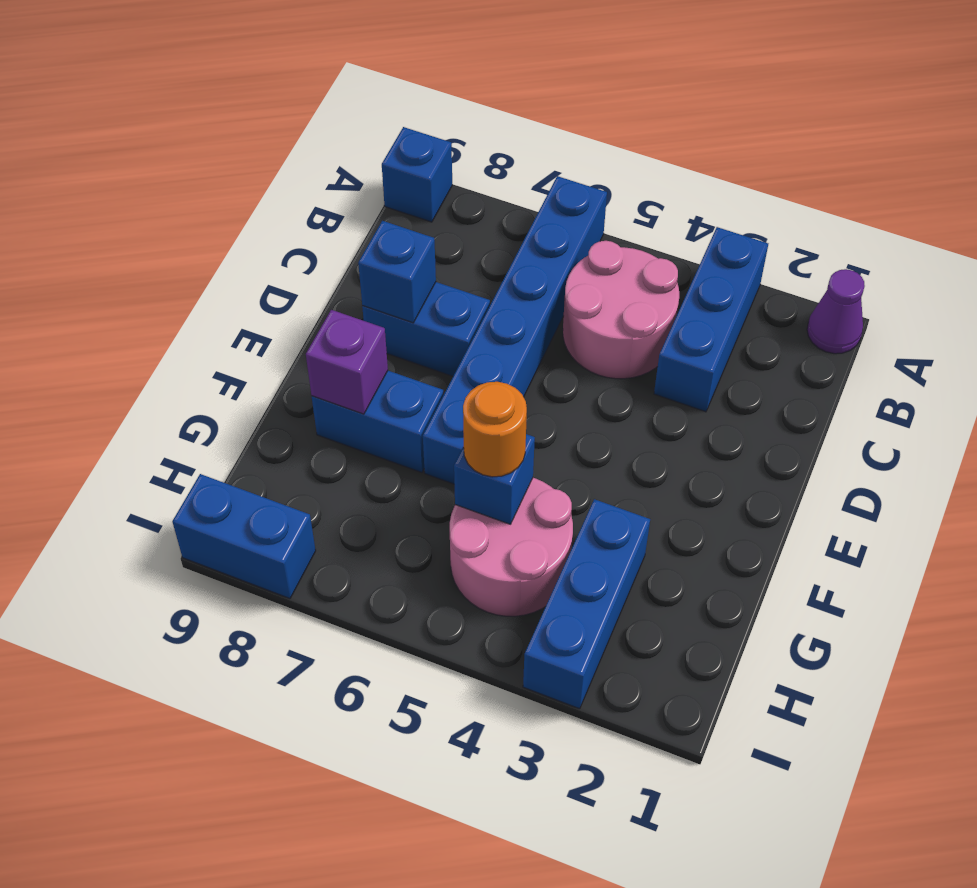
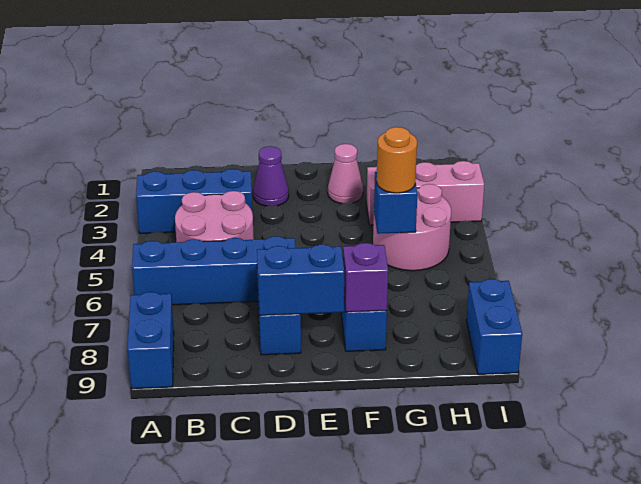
purple cone A1 level 1 -> purple cone D2 level 1
blue brick A6:F6 level 1 -> blue brick A6:D6 level 1
blue brick A9 level 1 -> blue brick A8:A9 level 1
blue brick D8 level 2 -> blue brick D8:E8 level 2
none -> pink cone F2 level 1
blue brick G3:I3 level 1 -> pink brick G3:I3 level 1

